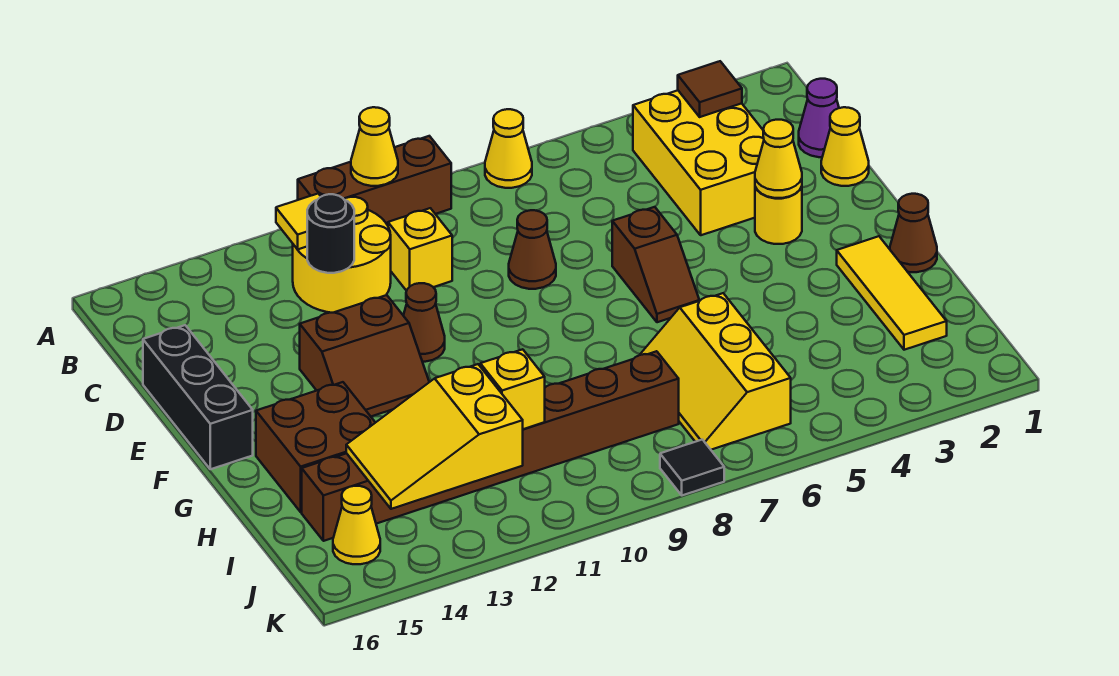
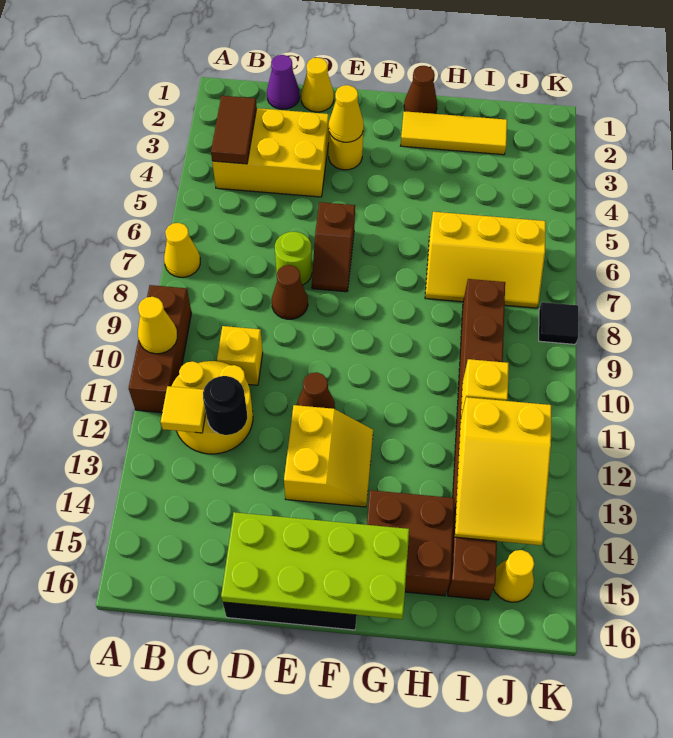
brown tile B3 level 2 -> brown tile B3:B4 level 2
none -> lime round brick D7 level 1
none -> lime plate D15:G16 level 2
brown slope E6:F6 level 1 top E -> brown slope E6:E7 level 1 top 6
brown slope E12:F13 level 1 top E -> yellow slope E12:F13 level 1 top E

